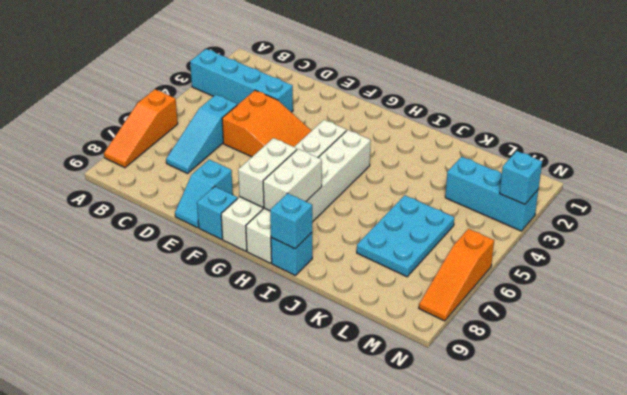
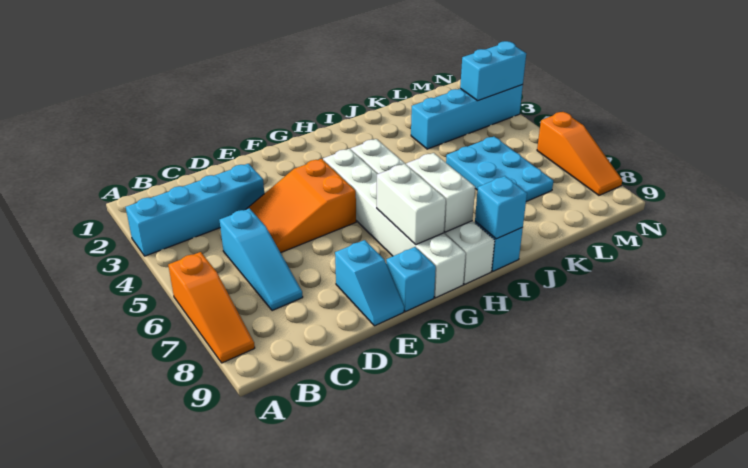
orange slope D4:F5 level 1 top D -> orange slope D4:F5 level 1 top F
cyan brick L3:N3 level 1 -> cyan brick K3:N3 level 1
cyan brick N3 level 2 -> cyan brick M3:N3 level 2

